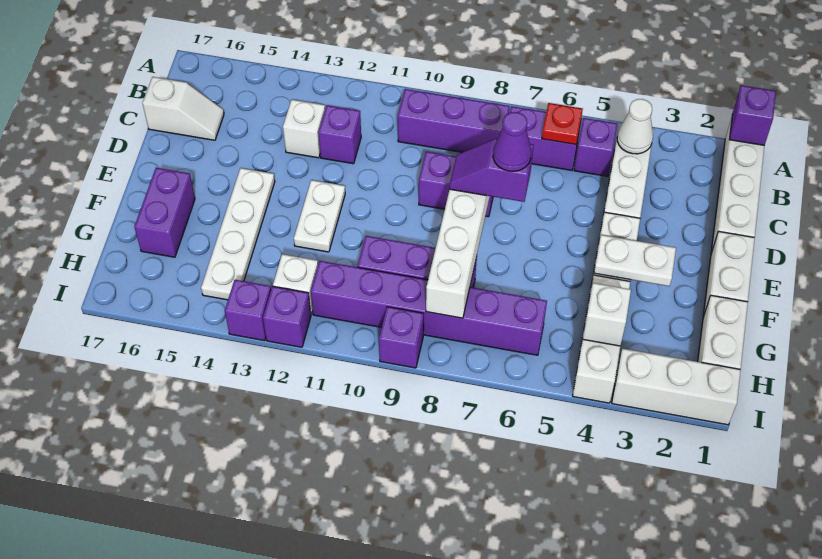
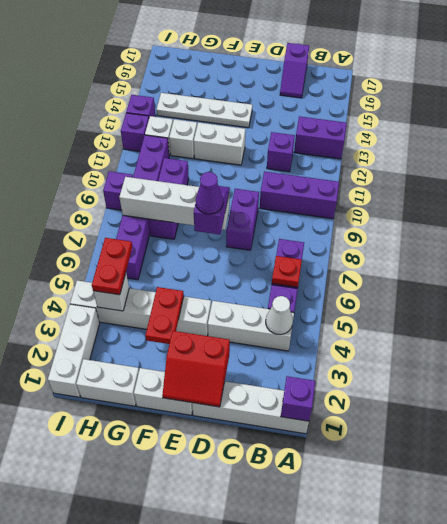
purple brick B8:B10 level 1 -> purple brick A10:C10 level 1
white brick C13 level 1 -> white brick G12 level 1
white slope C16:C17 level 1 top 17 -> purple slope C16:C17 level 1 top 17
none -> red slope D1:E2 level 2 top 2
white plate E12:F12 level 1 -> white brick E12:F12 level 1
white plate F3:F4 level 2 -> red plate F3:F4 level 2
purple brick F16:G16 level 1 -> purple brick A13:B13 level 1
none -> red plate H4:H5 level 3

